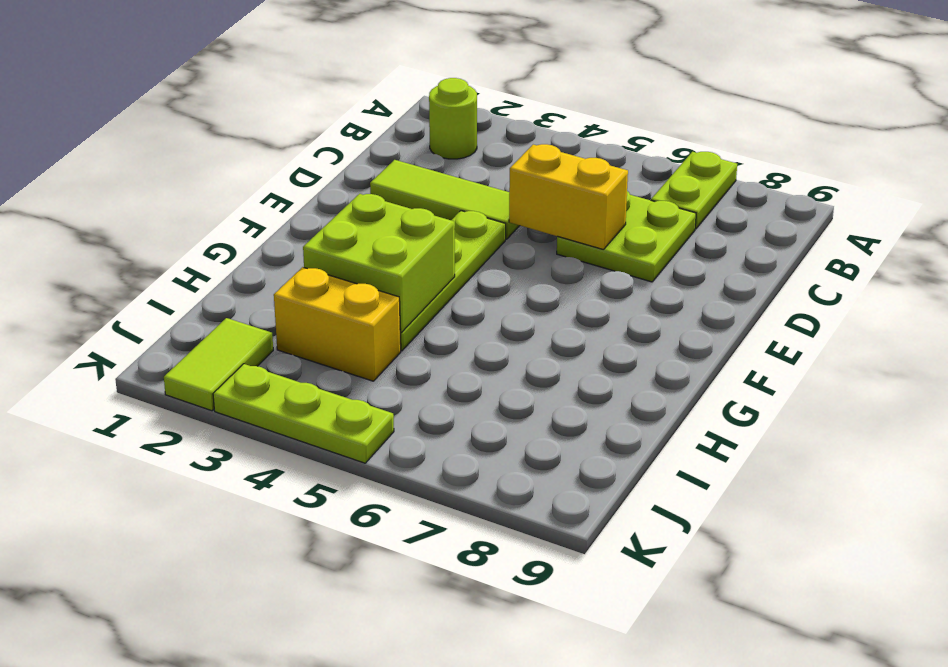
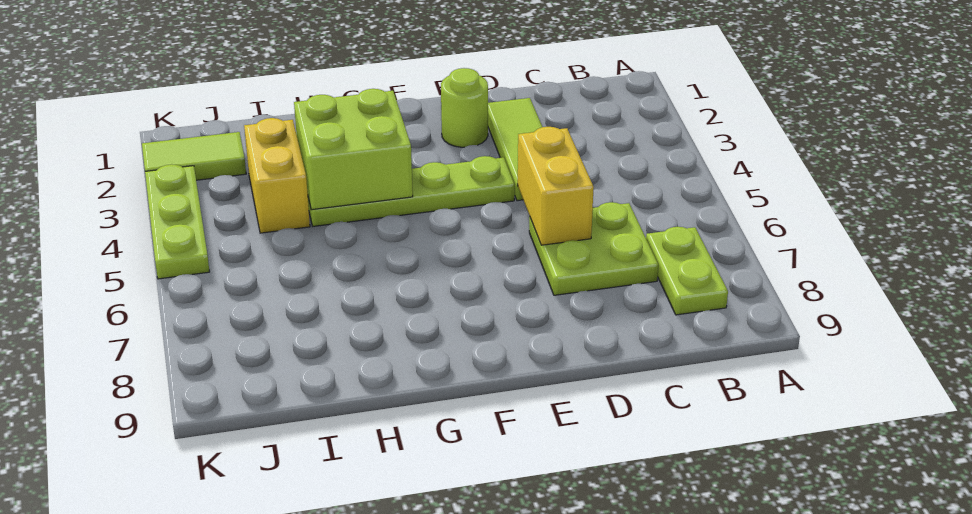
lime plate A7:B7 level 1 -> lime plate B7:B8 level 1
lime round brick B2 level 1 -> lime round brick E2 level 1

